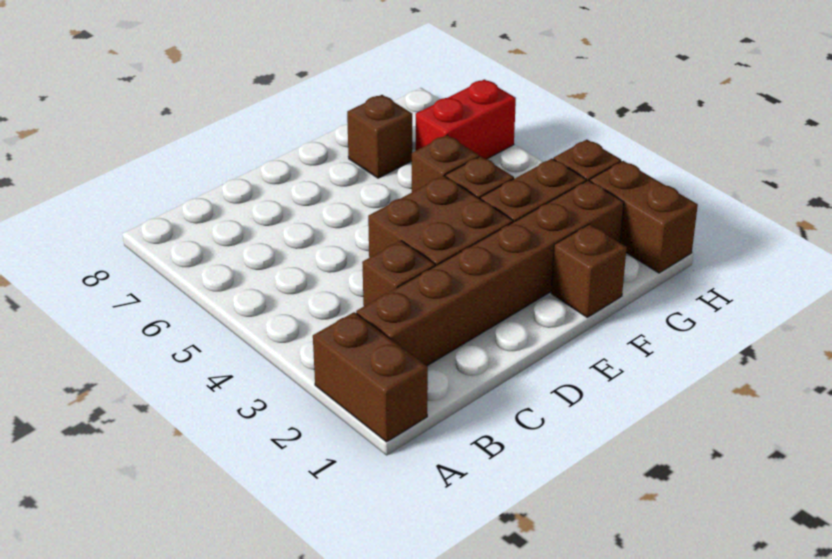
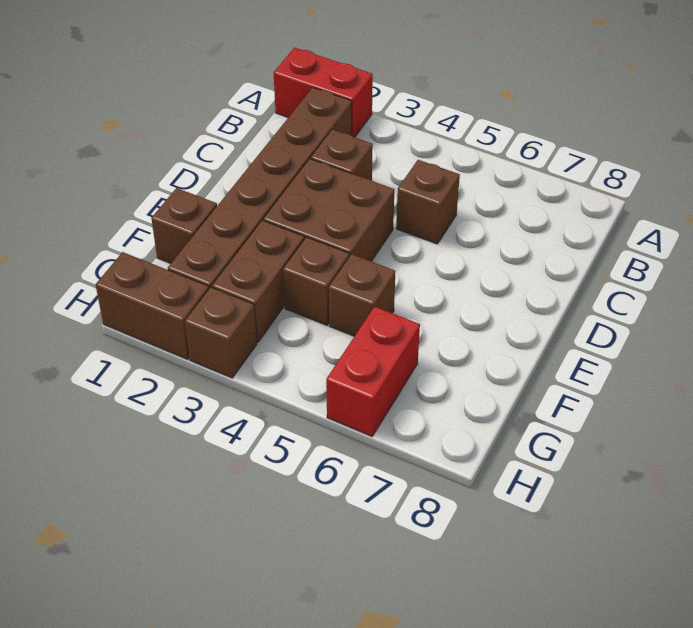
brown brick A1:A2 level 1 -> red brick A1:A2 level 1
brown brick F7 level 1 -> brown brick C5 level 1

